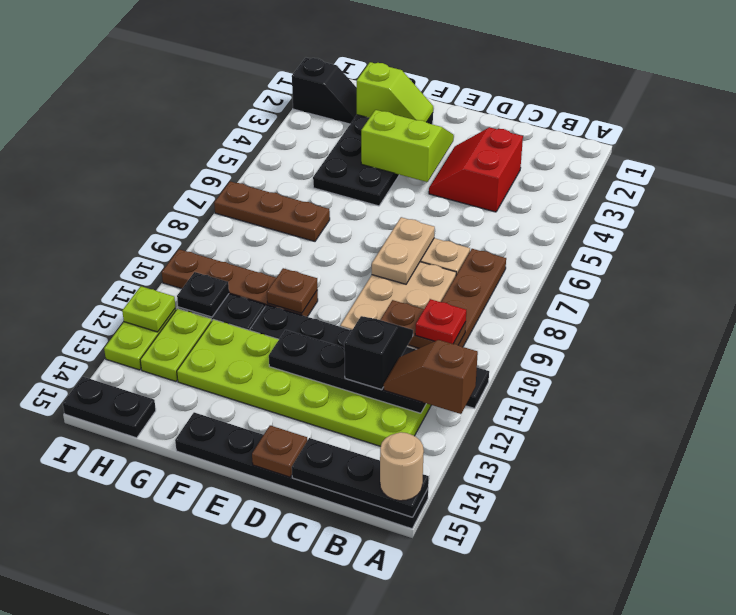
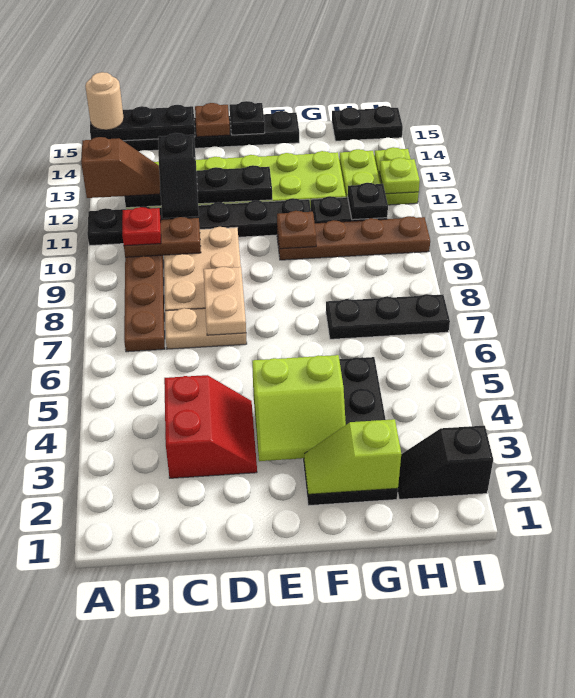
none -> black plate E15 level 2
brown plate G7:I7 level 1 -> black plate G7:I7 level 1

